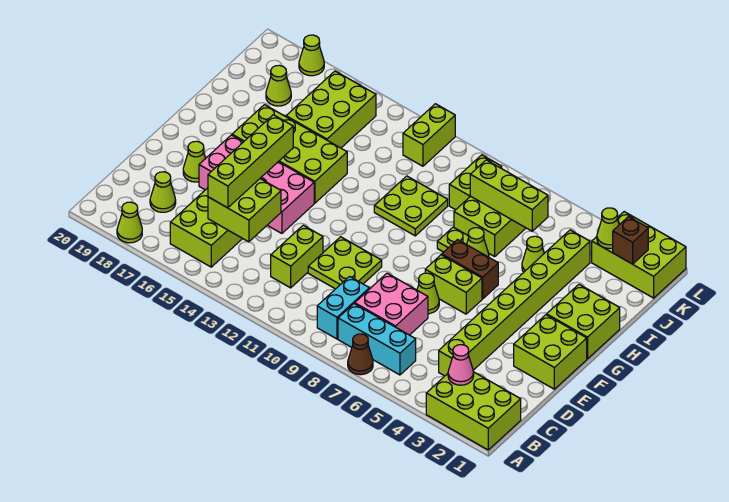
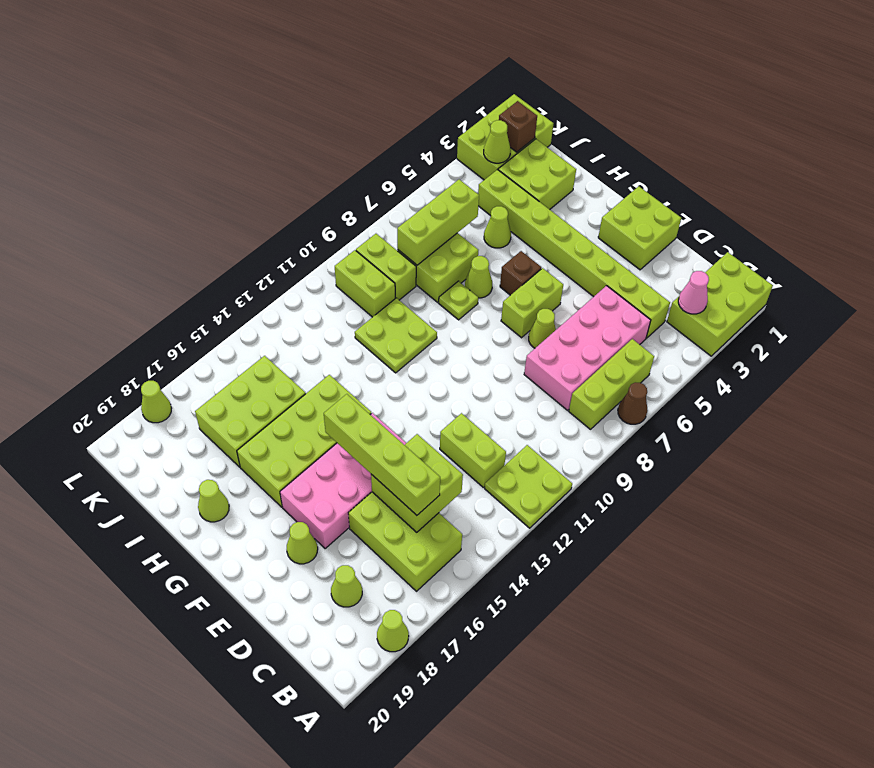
cyan brick B6:B8 level 1 -> lime brick B6:B8 level 1
cyan brick B9:C9 level 1 -> none
pink brick C7:D8 level 1 -> pink brick C5:D8 level 1
lime plate D10:E11 level 1 -> lime plate A11:B12 level 1
lime brick G1:H2 level 1 -> lime brick I2:J3 level 1
brown brick G6:G7 level 1 -> brown brick G6 level 1
lime brick I15:K16 level 1 -> lime brick I15:J17 level 1
lime cone J18 level 1 -> lime cone H19 level 1
lime brick K12:L12 level 1 -> lime brick J10:K10 level 1

